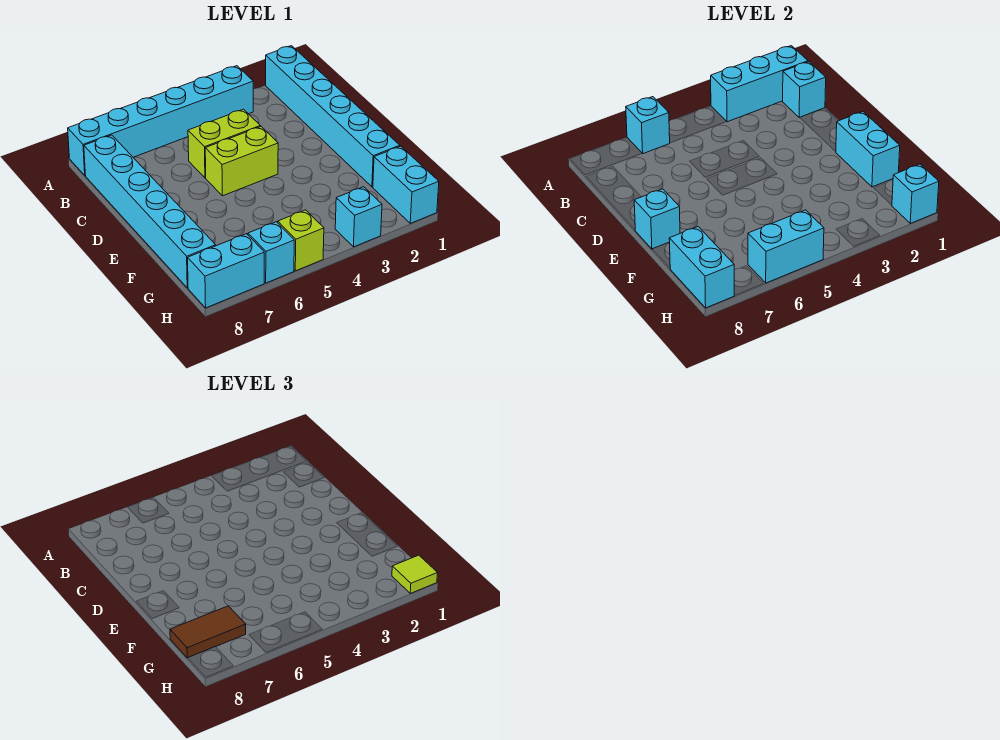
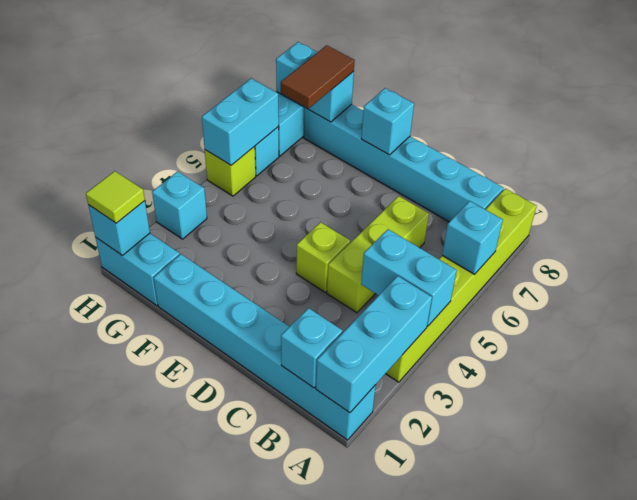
cyan brick A3:A8 level 1 -> lime brick A3:A8 level 1
lime brick C4:C5 level 1 -> lime brick C4:C6 level 1
lime brick D4:D5 level 1 -> lime brick D4 level 1
cyan brick E1:F1 level 2 -> cyan brick A4:B4 level 2

